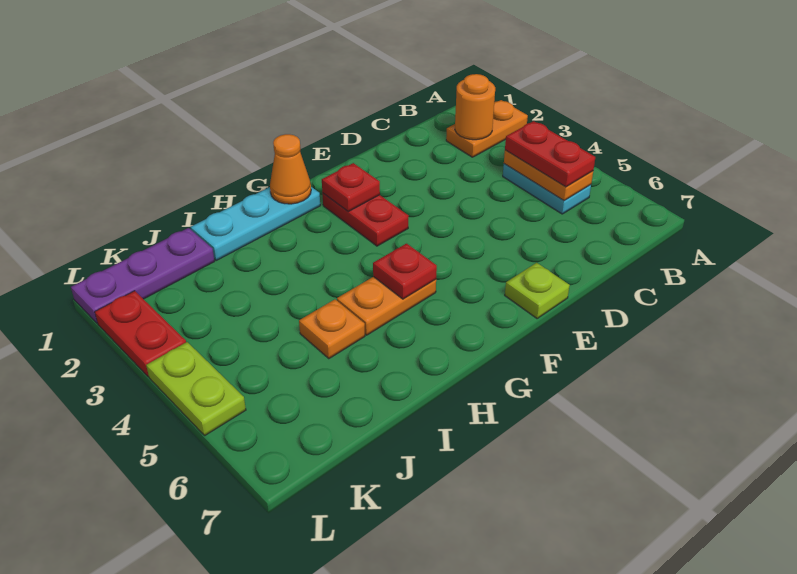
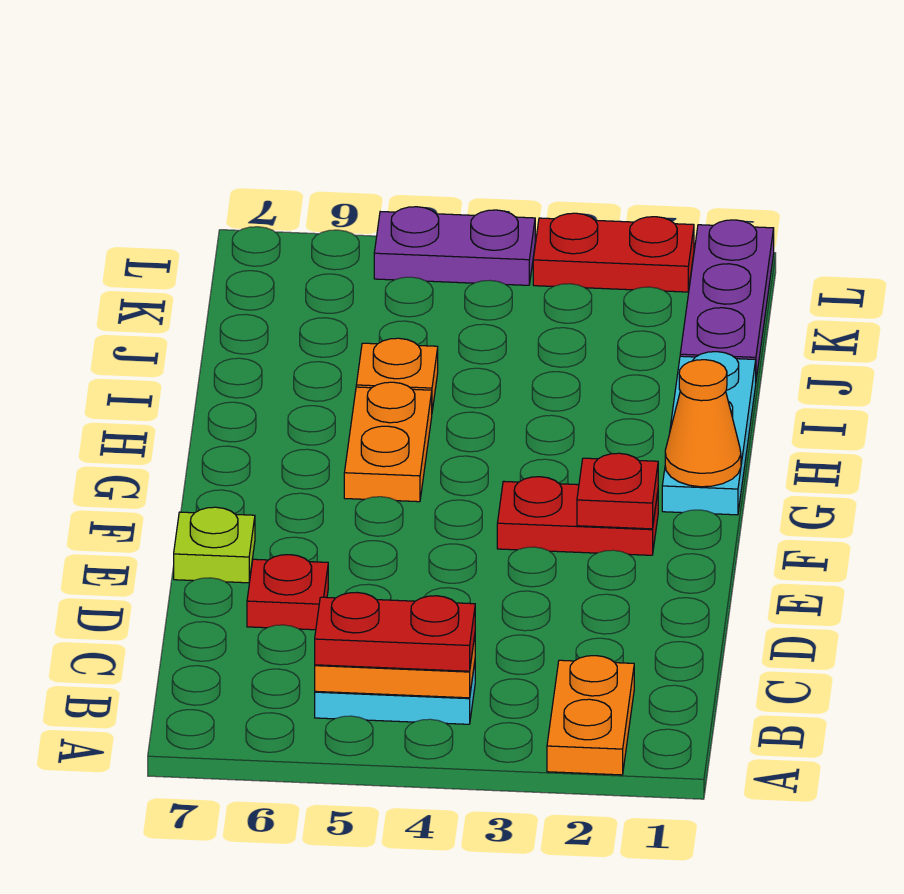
orange round brick B2 level 2 -> none
red plate G5 level 2 -> red plate D6 level 1
lime plate L4:L5 level 1 -> purple plate L4:L5 level 1

